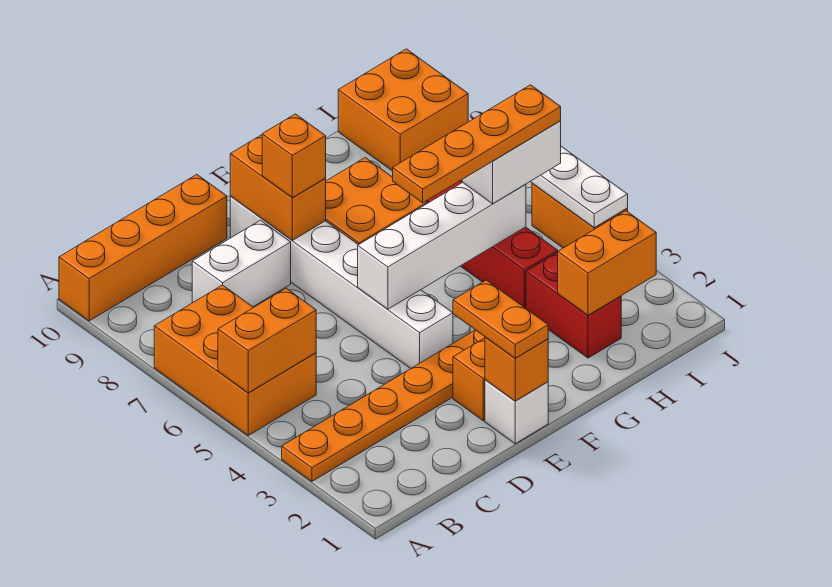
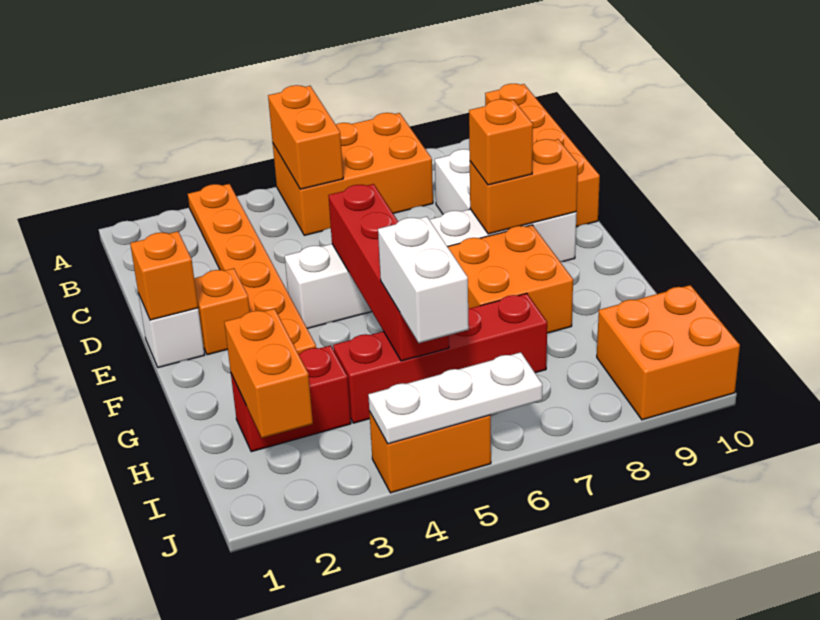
orange plate E1:E2 level 3 -> none
white brick E5:H5 level 2 -> red brick E5:H5 level 2
orange plate F5:I5 level 4 -> none

